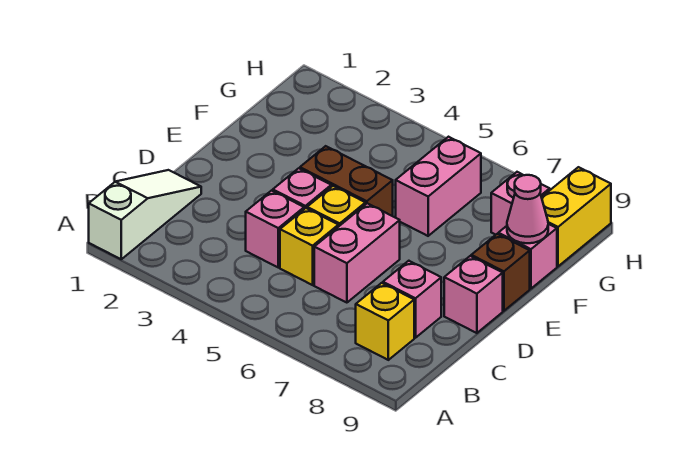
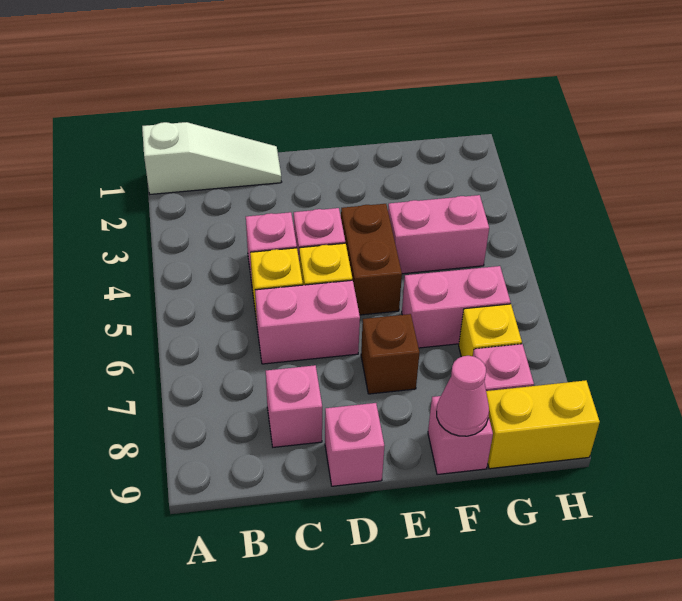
yellow brick B8 level 1 -> yellow brick G7 level 1
brown brick E9 level 1 -> brown brick E7 level 1
none -> pink brick F4:G4 level 1

